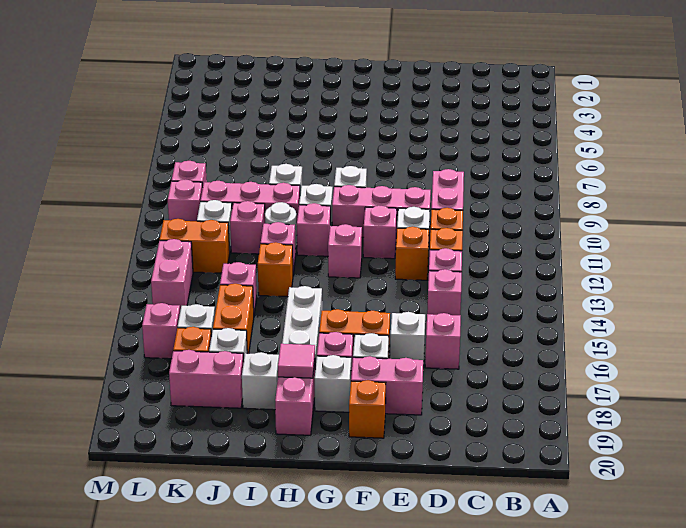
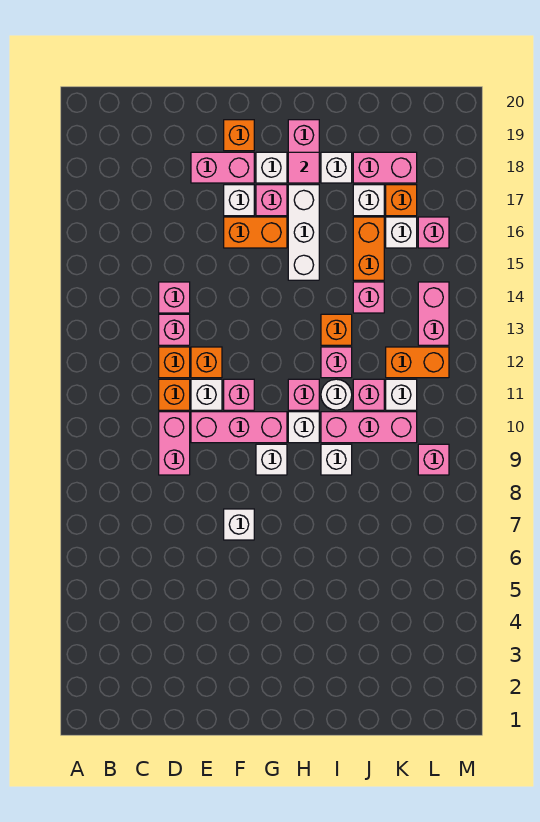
pink brick D16 level 1 -> none
white brick E16 level 1 -> white brick F7 level 1
pink brick G12 level 1 -> none
pink brick L10 level 1 -> none

